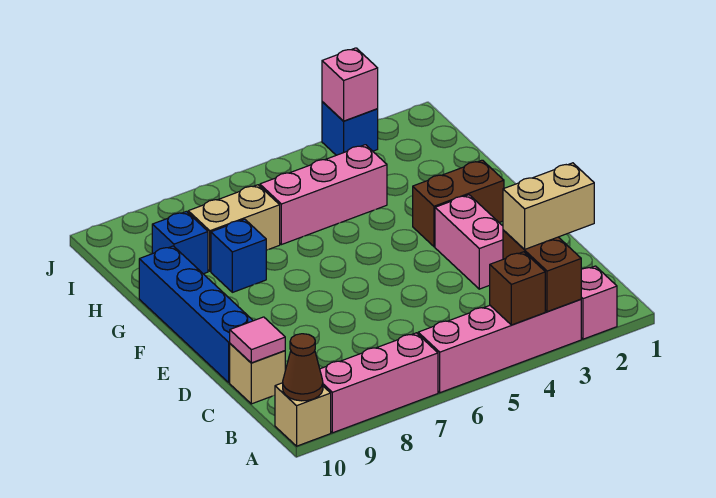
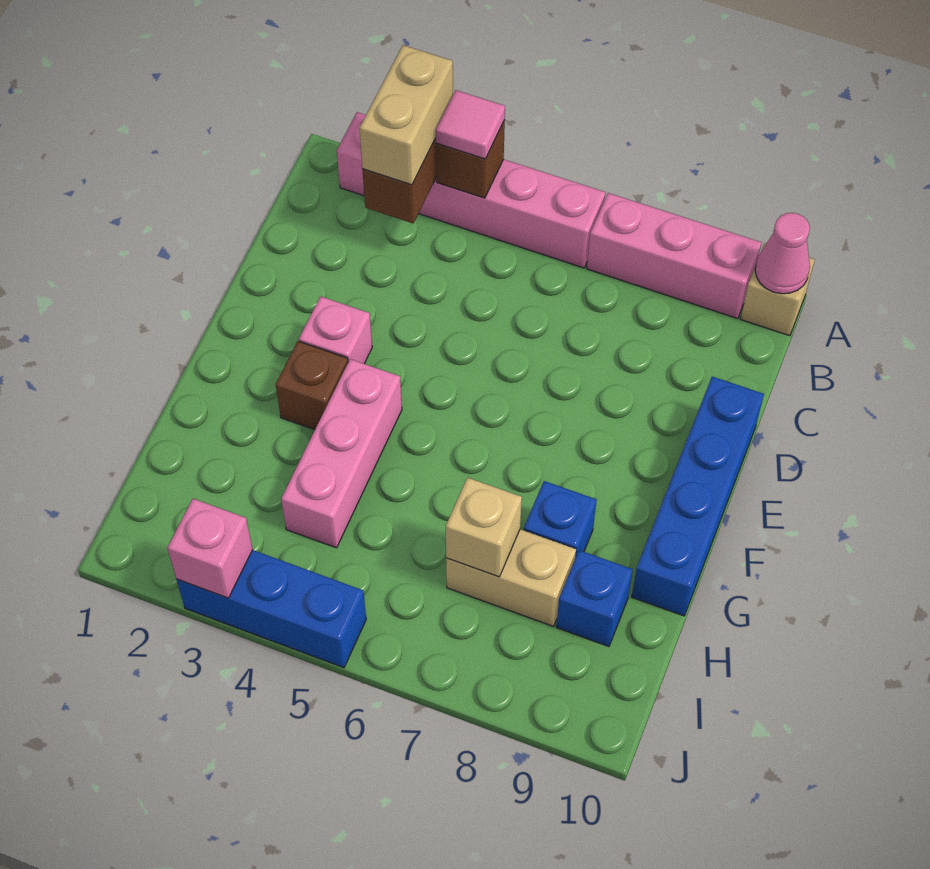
brown cone A10 level 2 -> pink cone A10 level 2
tan brick B2:B3 level 3 -> tan brick A3:B3 level 3
tan brick C10 level 1 -> tan brick H7 level 2
pink tile C10 level 2 -> pink tile A4 level 3
pink brick D3:E3 level 1 -> pink brick E3 level 1
brown brick F2:F3 level 1 -> brown brick F3 level 1
pink brick H4:H6 level 1 -> pink brick F4:H4 level 1
blue brick J3 level 1 -> blue brick J3:J5 level 1

